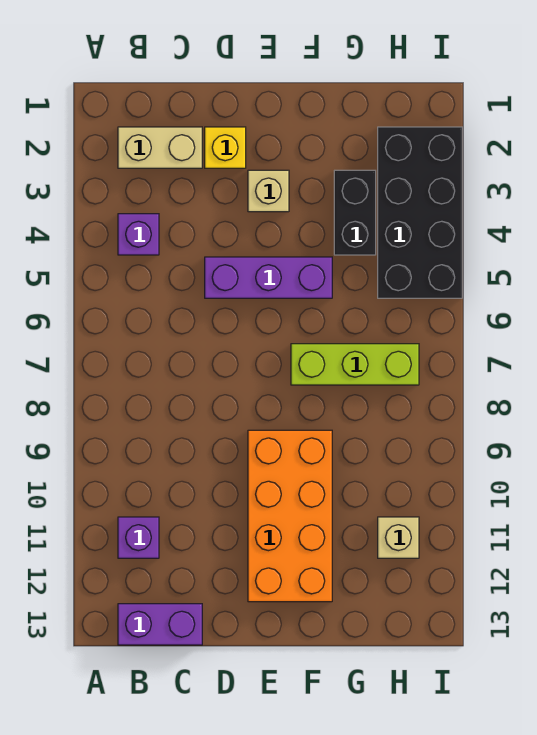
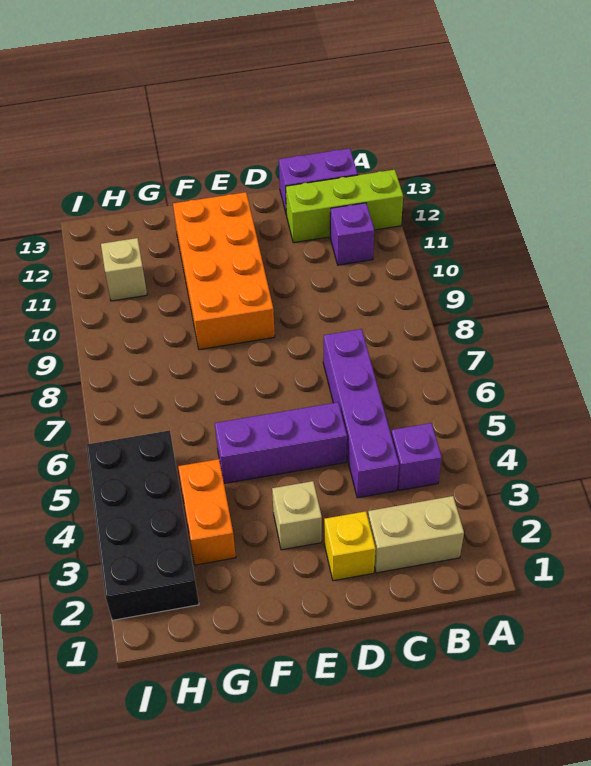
none -> purple brick C4:C7 level 1
lime brick F7:H7 level 1 -> lime brick A12:C12 level 1
black brick G3:G4 level 1 -> orange brick G3:G4 level 1

